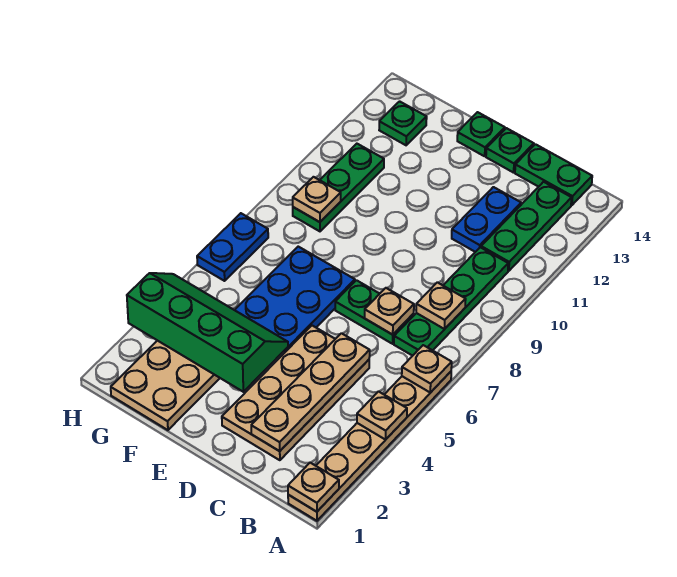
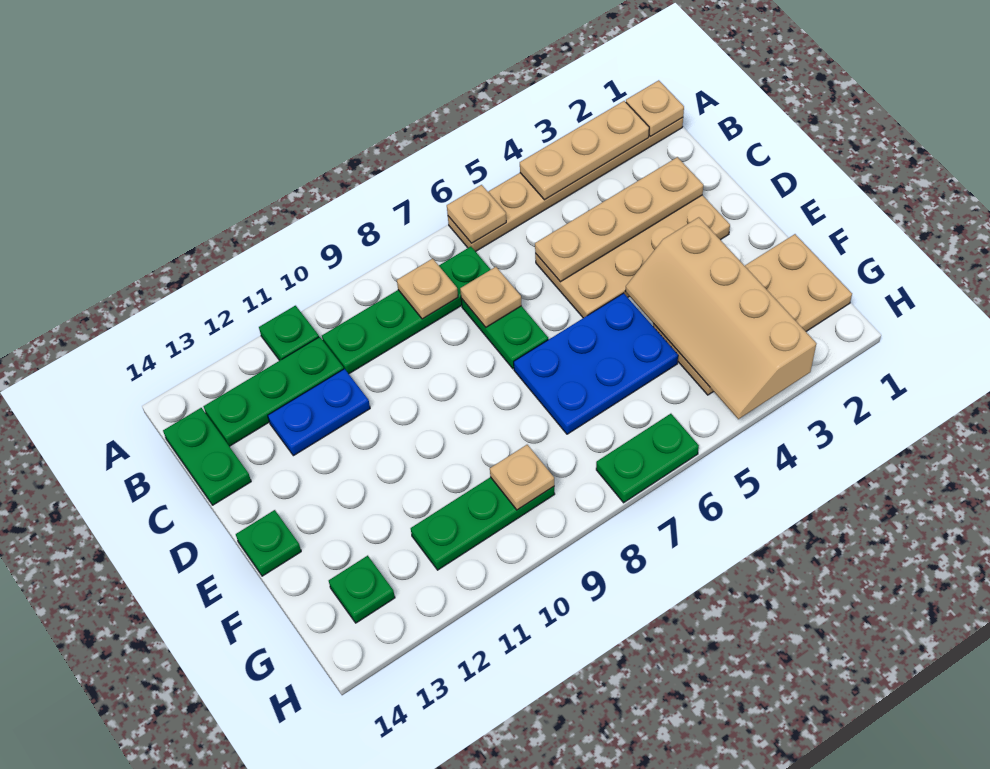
tan plate A4 level 2 -> tan plate A2:A4 level 2
green plate D14 level 1 -> green plate A11 level 1
green slope E3:H4 level 2 top 3 -> tan slope E3:H4 level 2 top 3
blue plate H6:H7 level 1 -> green plate H6:H7 level 1

